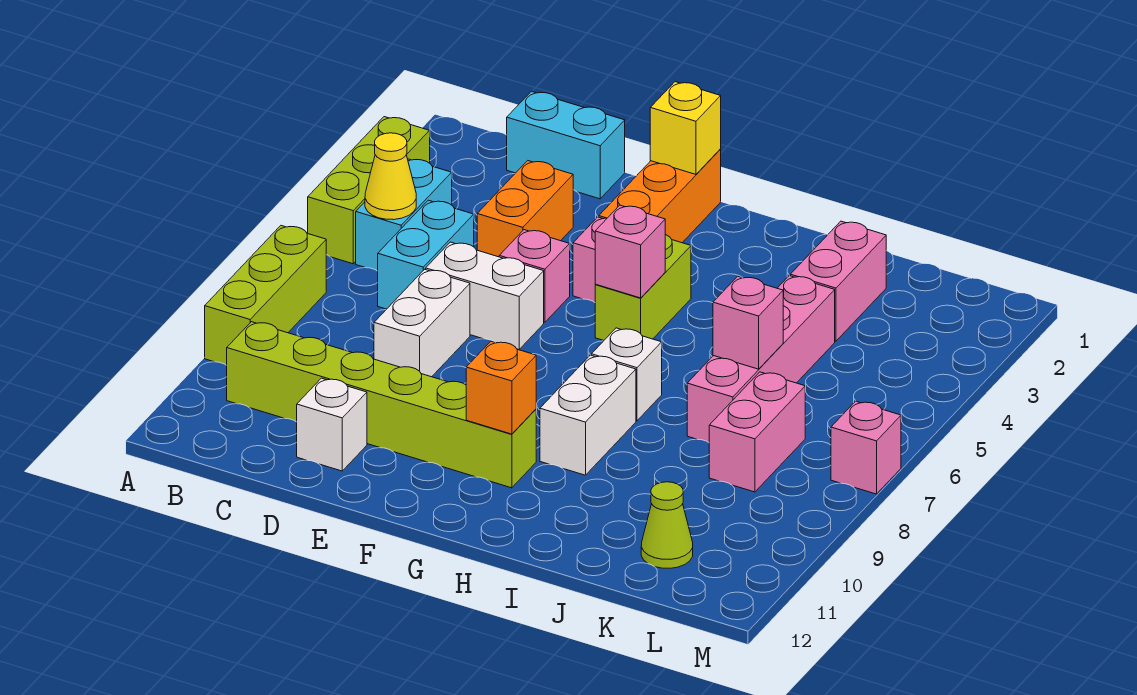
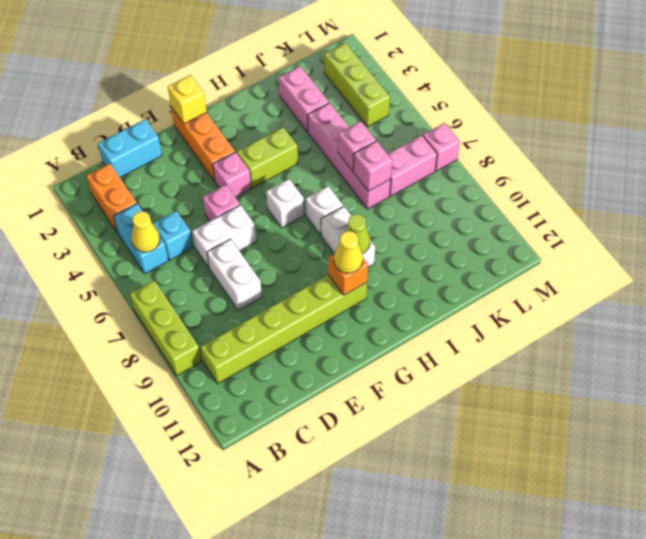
lime brick A3:A5 level 1 -> lime brick L2:L4 level 1
cyan brick C5:C6 level 1 -> cyan brick C5 level 1
orange brick D3:D4 level 1 -> orange brick B2:B3 level 1
white brick D11 level 1 -> white brick G6 level 1
lime brick G4:G5 level 1 -> lime brick G4:H4 level 1
pink brick G5 level 2 -> pink brick J7 level 2
none -> yellow cone G10 level 3
pink brick K7:K8 level 1 -> pink brick K7:L7 level 1
lime cone K11 level 1 -> lime cone H9 level 2

